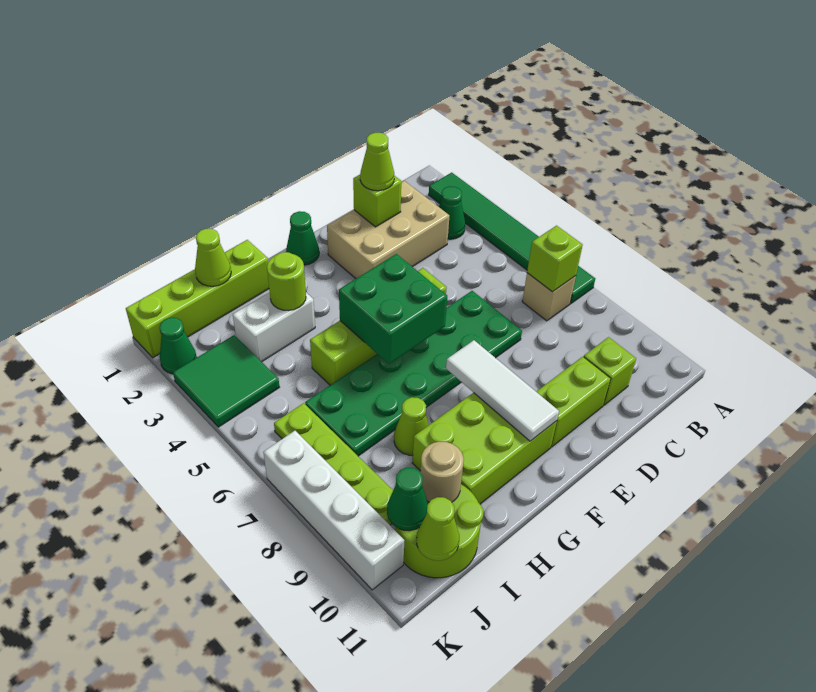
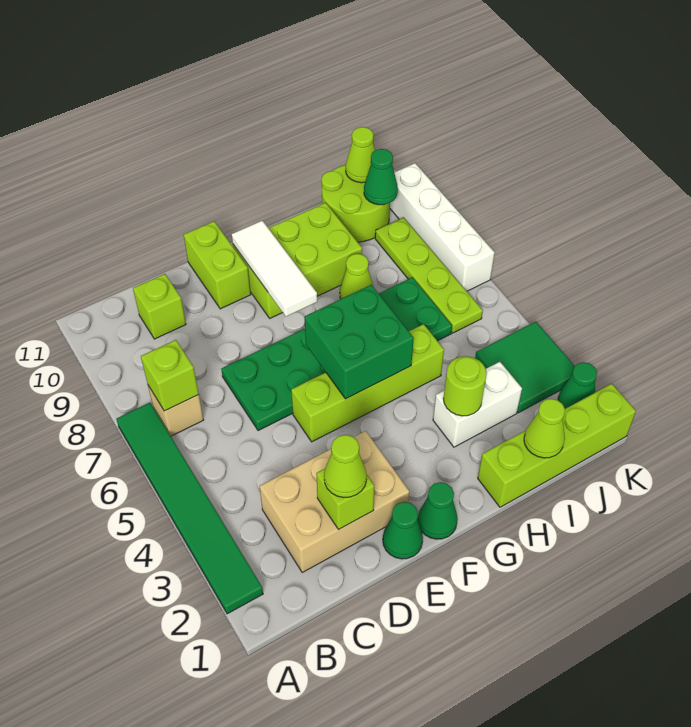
green cone B3 level 1 -> green cone E1 level 1
lime brick D10:E10 level 1 -> lime brick E10:E11 level 1
tan round brick I10 level 2 -> none

